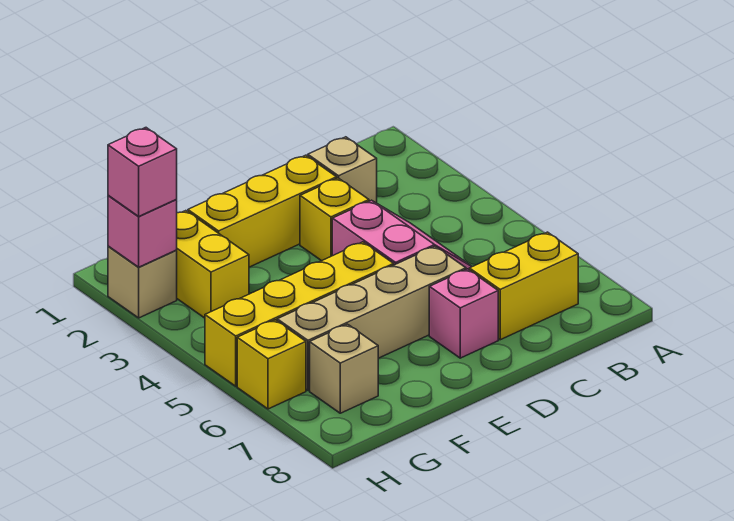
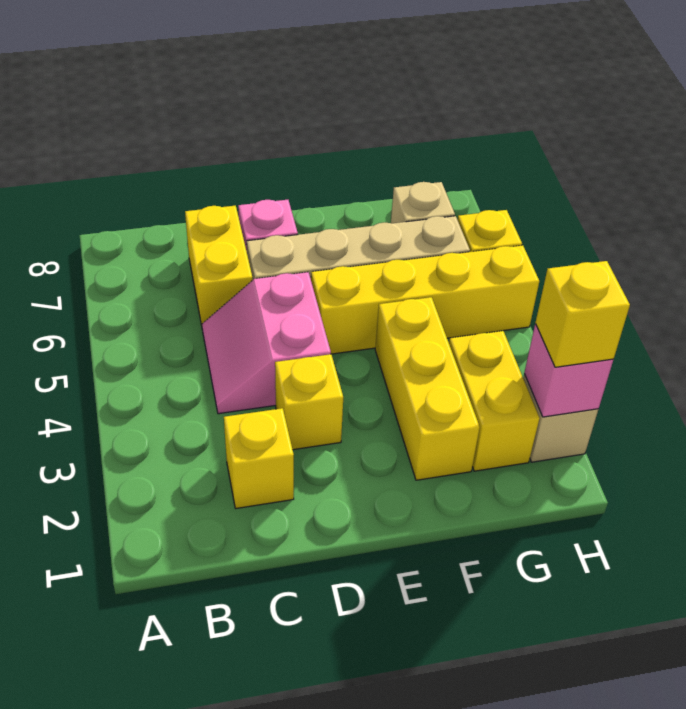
yellow brick B7:C7 level 1 -> yellow brick C6:C7 level 1
tan brick C2 level 1 -> yellow brick C2 level 1
yellow brick D2:F2 level 1 -> yellow brick F2:F4 level 1
pink brick H2 level 3 -> yellow brick H2 level 3

